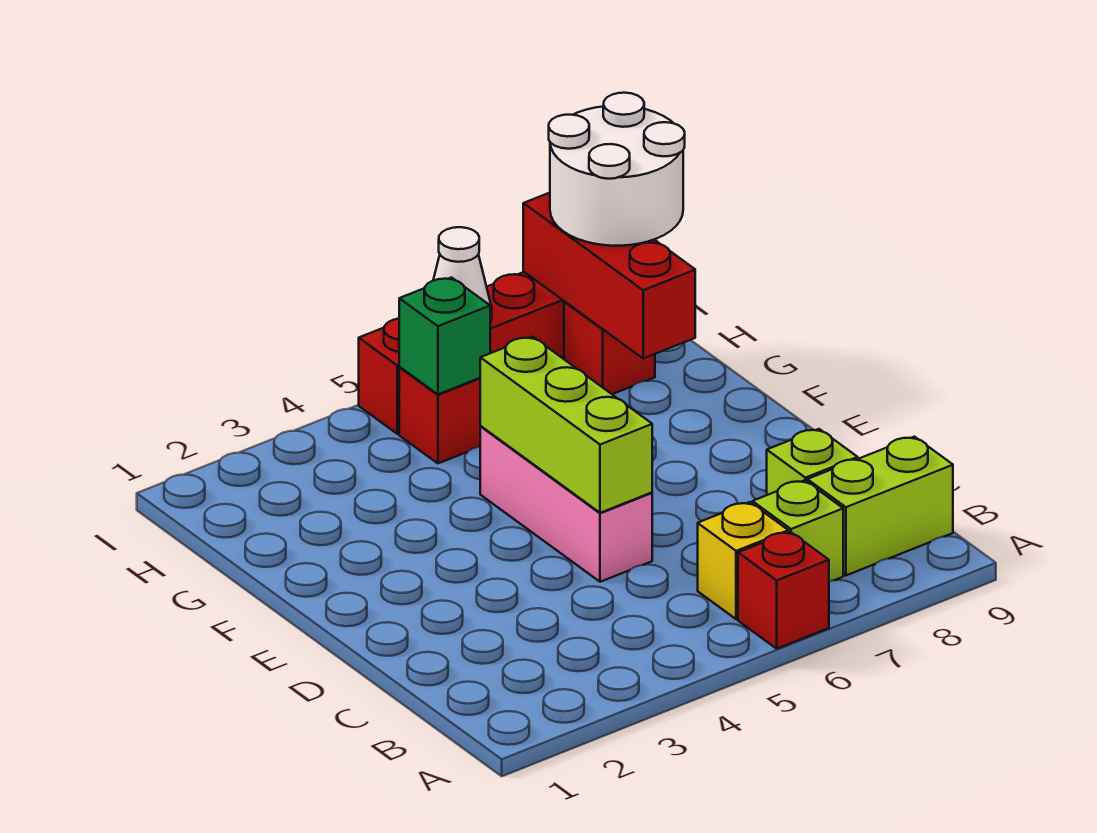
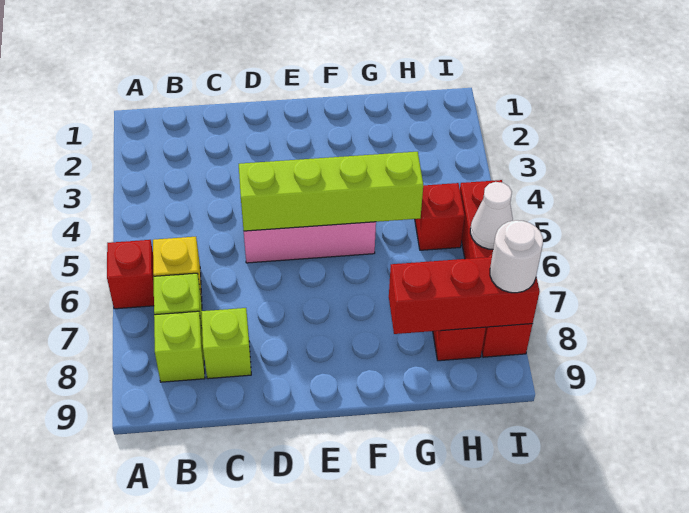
lime brick B8:B9 level 1 -> lime brick B8 level 1
lime brick D5:F5 level 2 -> lime brick D5:G5 level 2
green brick H5 level 2 -> none
white round brick H8:I9 level 3 -> white round brick I8 level 3

